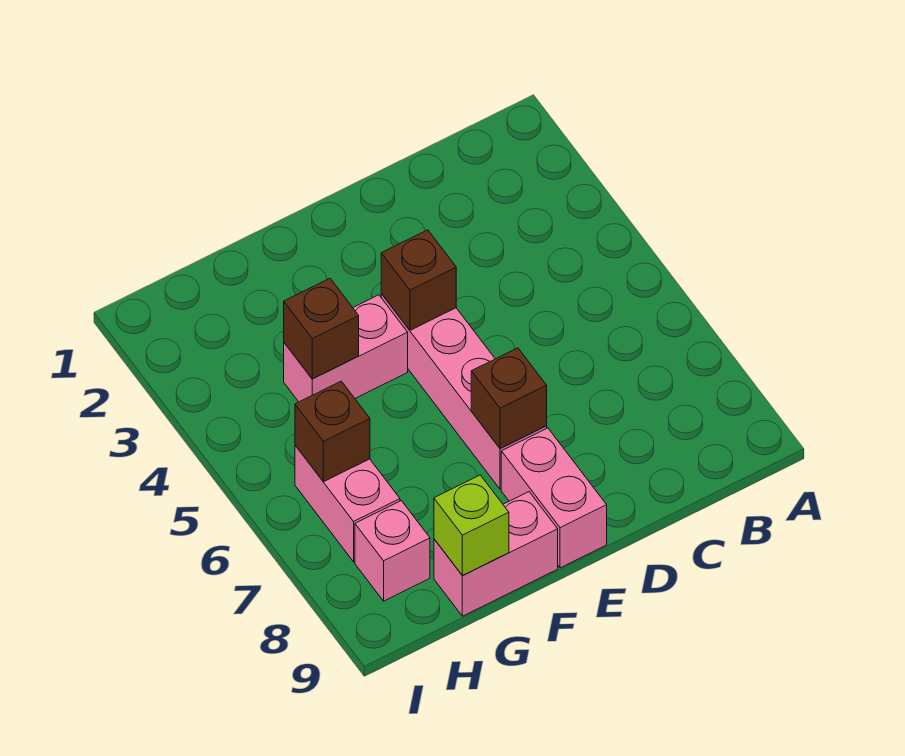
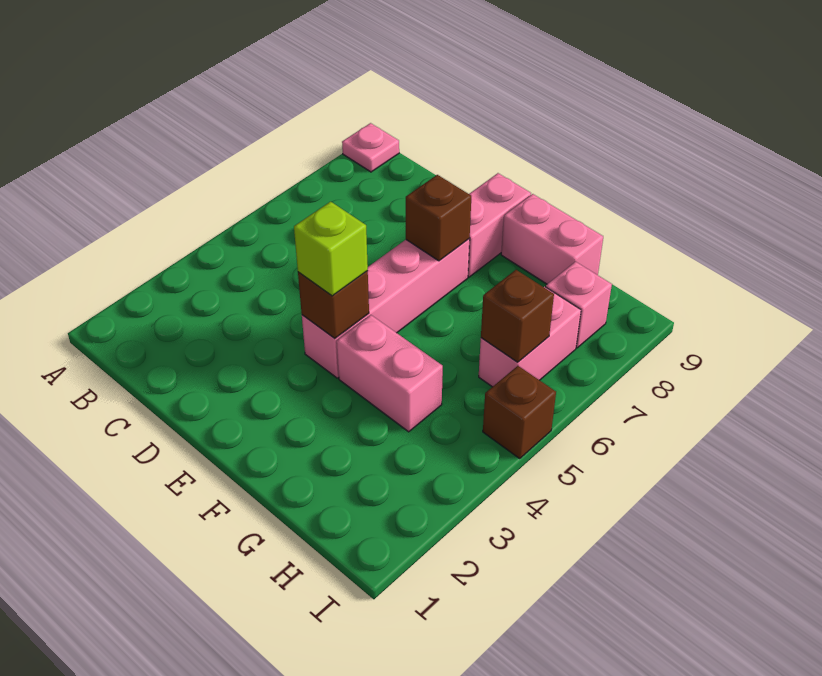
none -> pink plate A9 level 1
brown brick G4 level 2 -> brown brick I5 level 1
lime brick G9 level 2 -> lime brick E4 level 3

